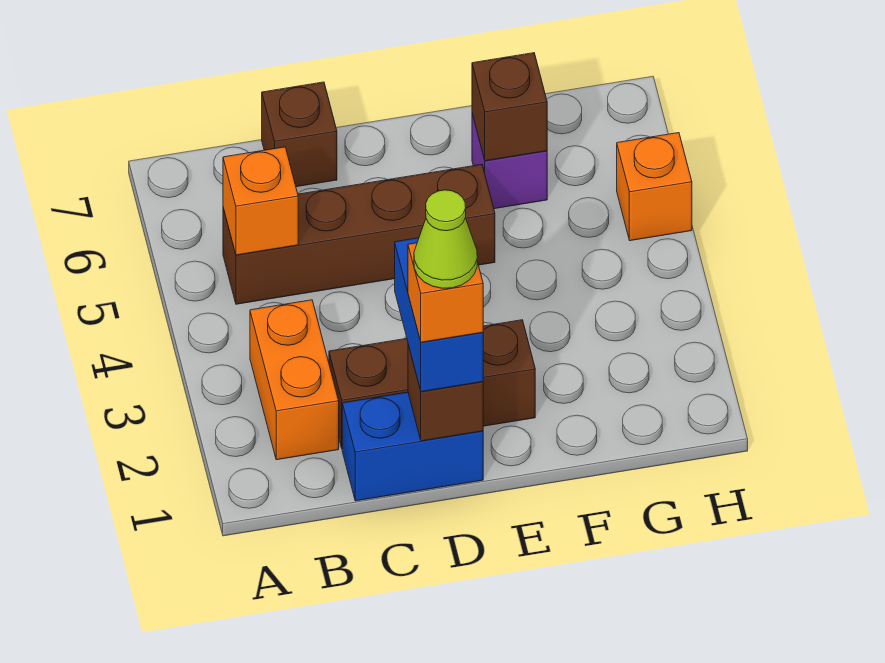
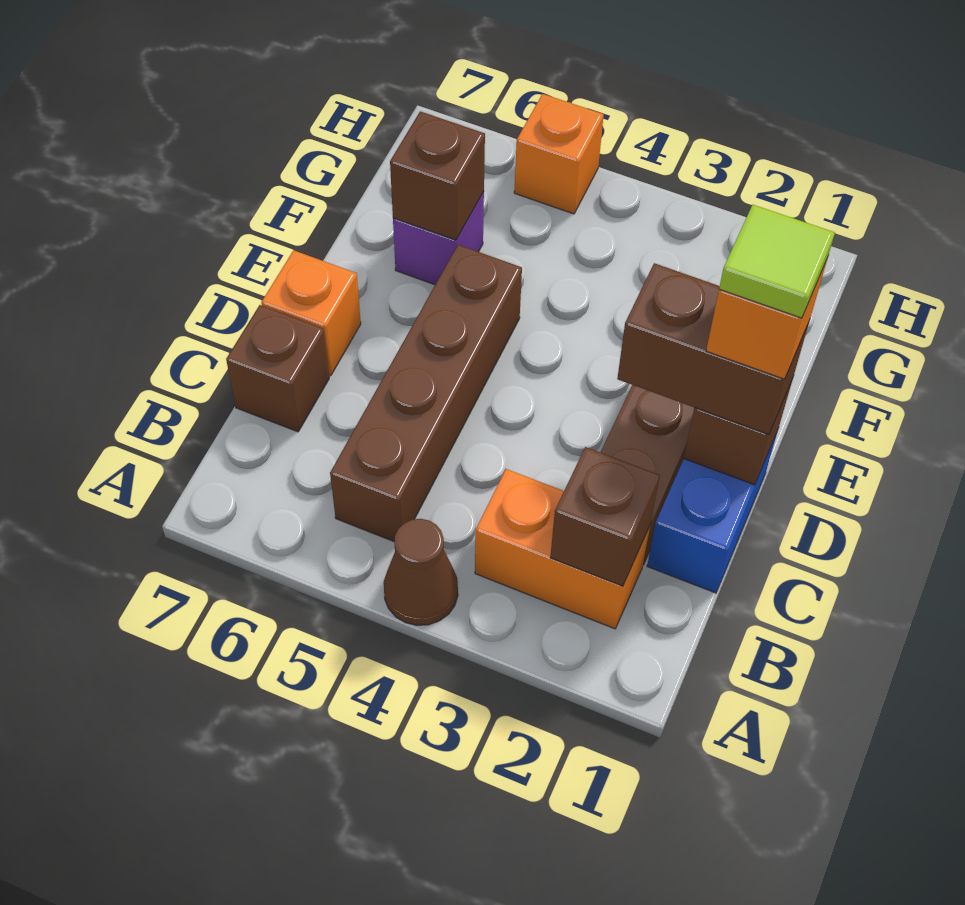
none -> brown cone A4 level 1
none -> brown brick B2 level 2
orange brick B5 level 2 -> orange brick D7 level 1
blue brick D1:D2 level 3 -> brown brick D1:D2 level 3
lime cone D1 level 5 -> lime tile D1 level 5

